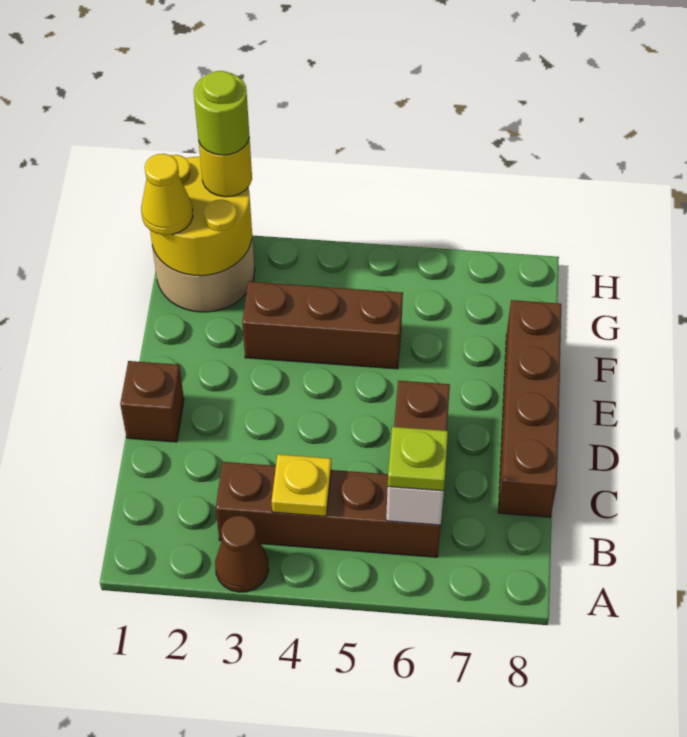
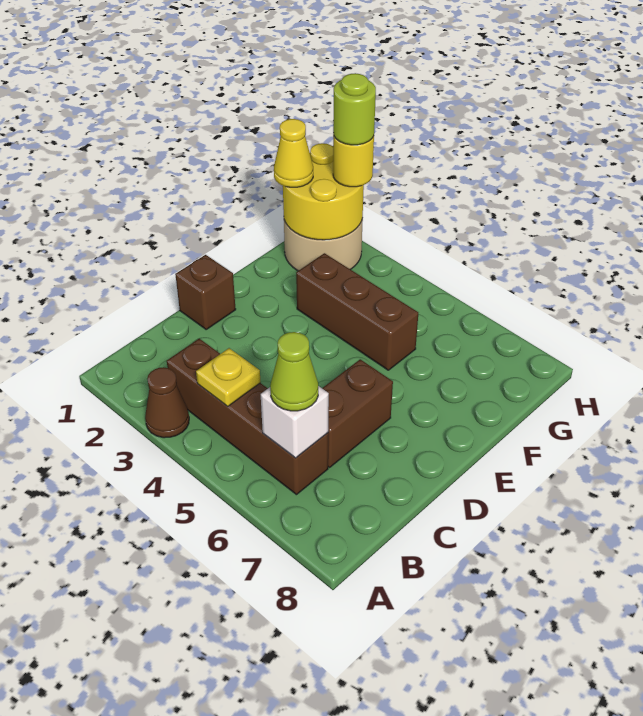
lime plate B6 level 3 -> lime cone B6 level 3
brown brick C8:F8 level 1 -> none

